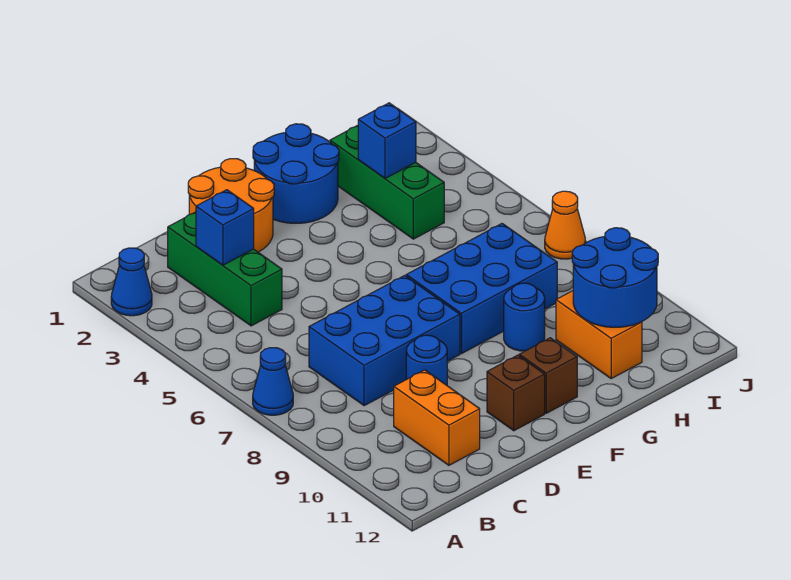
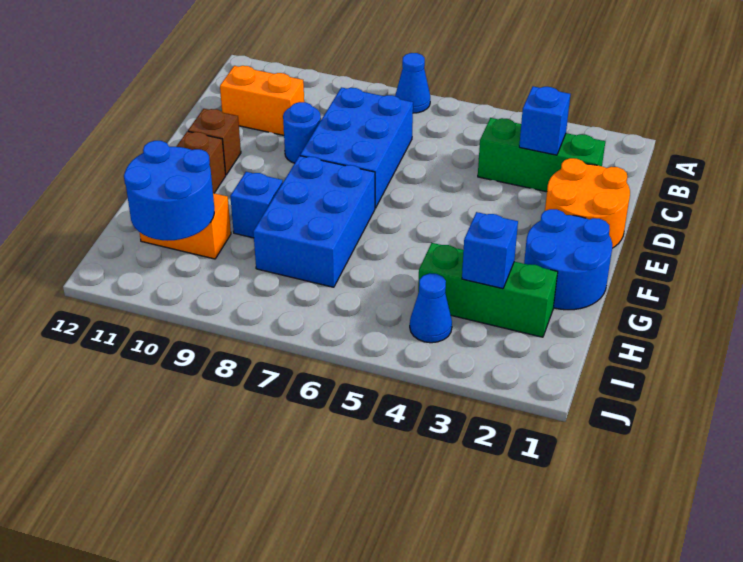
blue cone A2 level 1 -> blue cone I4 level 1
blue round brick G9 level 1 -> blue brick G9 level 1
orange cone J7 level 1 -> none

